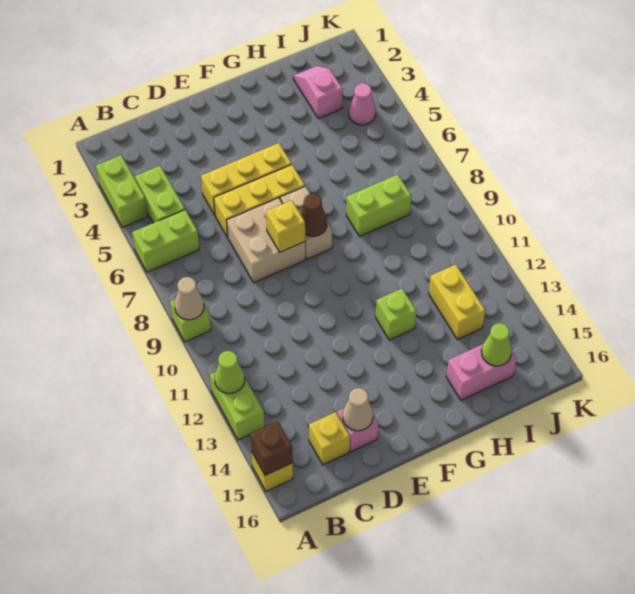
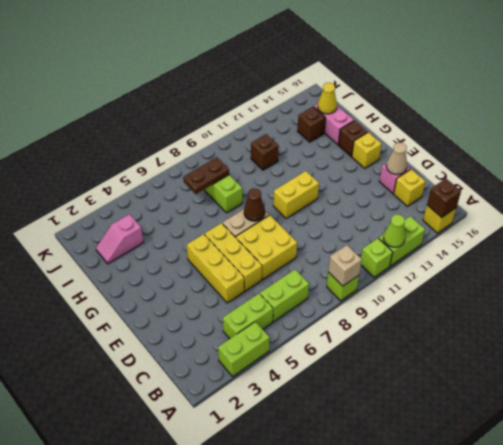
lime brick A6:B6 level 1 -> lime brick B6:B7 level 1
tan cone A9 level 2 -> tan brick A9 level 2
tan brick D7:E8 level 1 -> yellow brick D7:E8 level 1
yellow brick E8 level 2 -> yellow brick F15 level 1
lime brick G12 level 1 -> lime brick A11 level 1
none -> brown brick G15 level 1
none -> brown plate I7:I8 level 2
none -> brown brick I11 level 1
yellow brick I12:I13 level 1 -> yellow brick F10:F11 level 1
none -> brown brick I14 level 1
lime cone I15 level 2 -> yellow cone I15 level 2
pink cone J4 level 1 -> none

